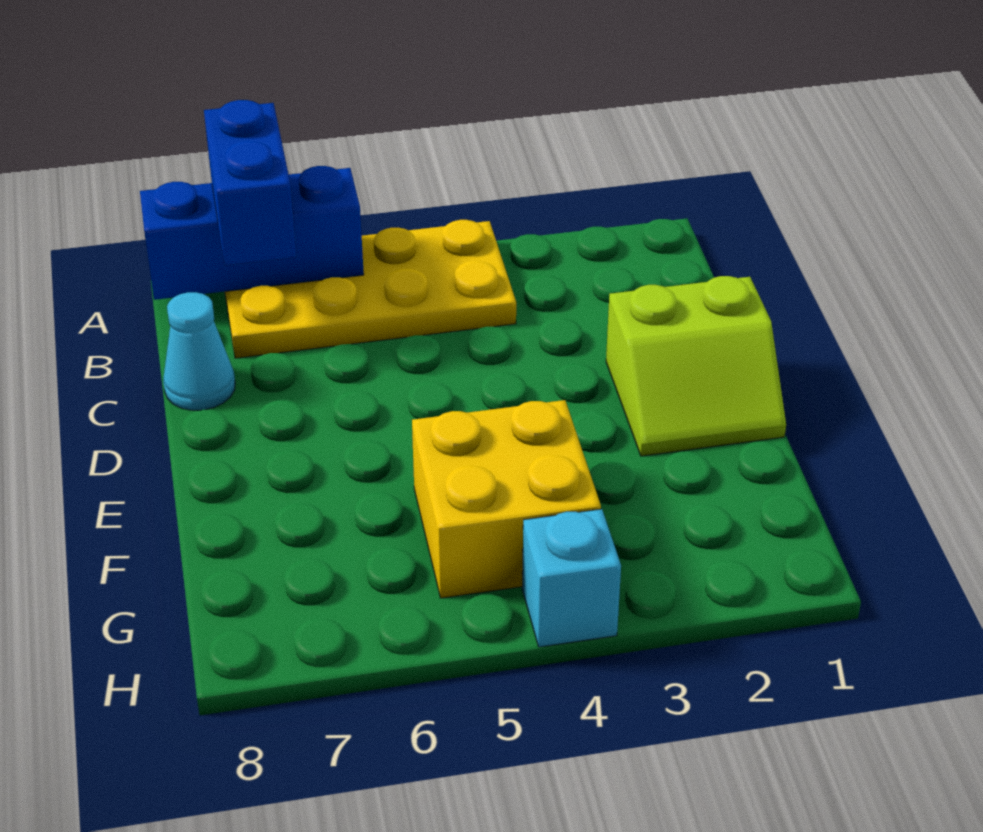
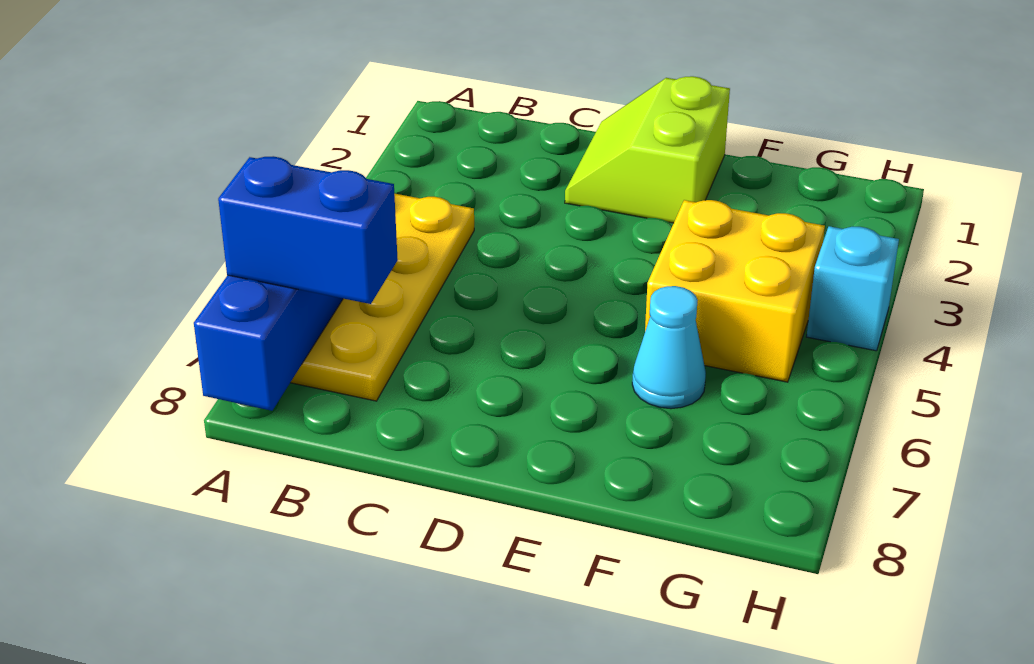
cyan cone C8 level 1 -> cyan cone F6 level 1
lime slope D1:E2 level 1 top D -> lime slope D1:E2 level 1 top E

